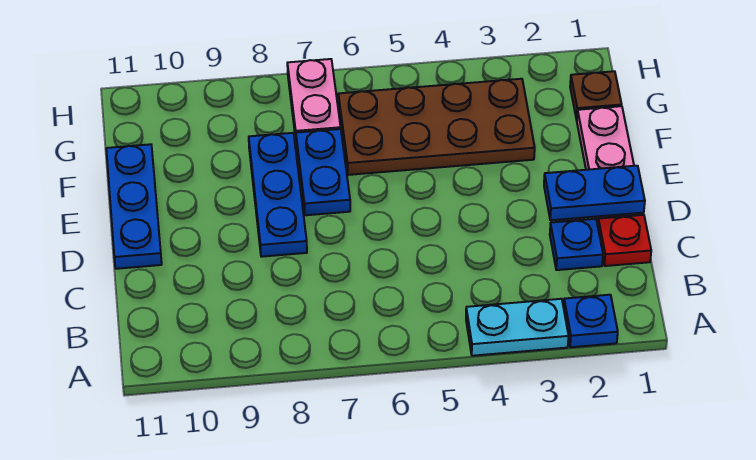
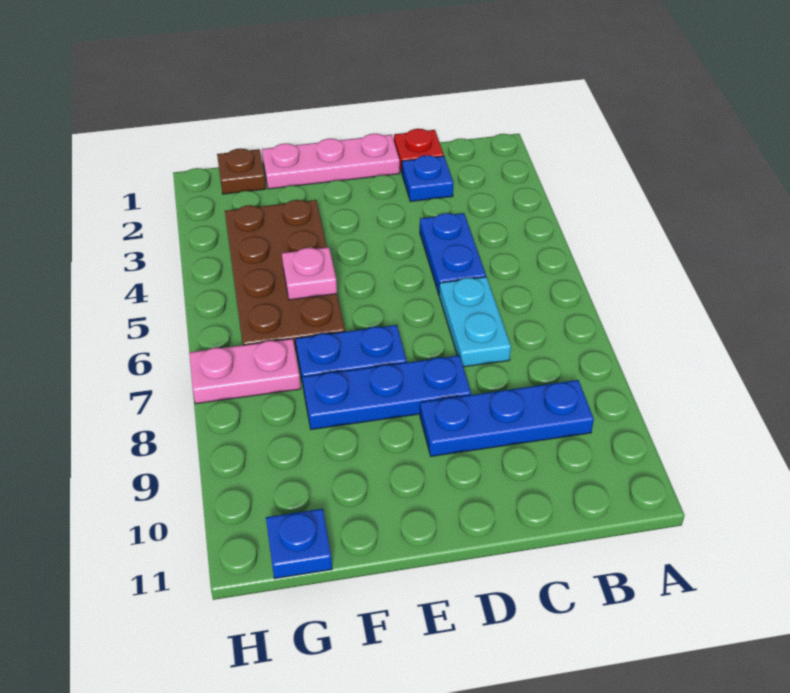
blue plate A2 level 1 -> blue plate G11 level 1
cyan plate A3:A4 level 1 -> cyan plate C6:C7 level 1
blue plate D1:D2 level 2 -> blue plate C4:C5 level 1
blue plate D11:F11 level 1 -> blue plate B9:D9 level 1
none -> pink plate F5 level 2

